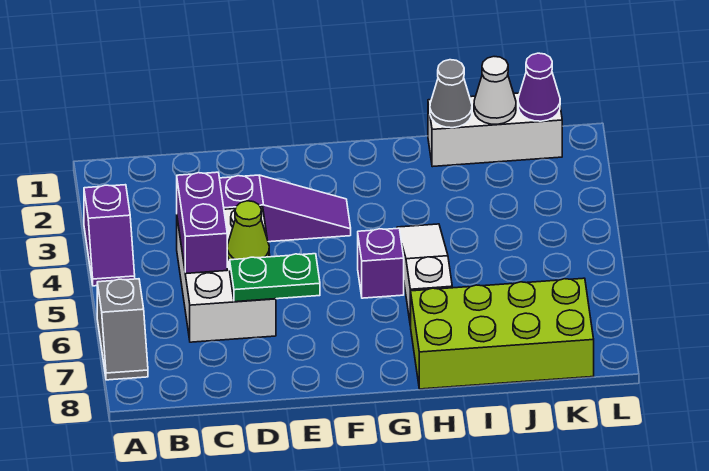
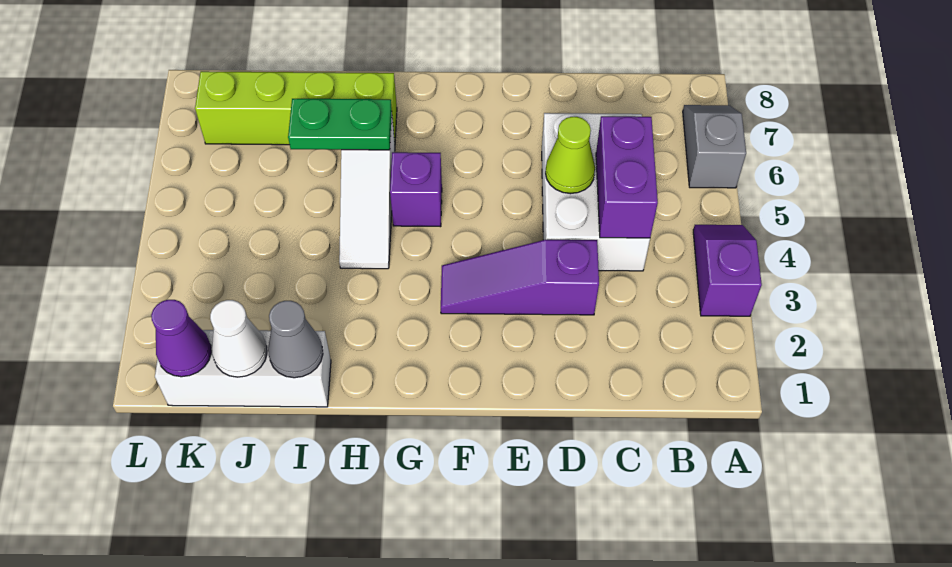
green plate D6:E6 level 2 -> green plate H6:I6 level 2
lime brick H7:K8 level 1 -> lime brick H7:K7 level 1

